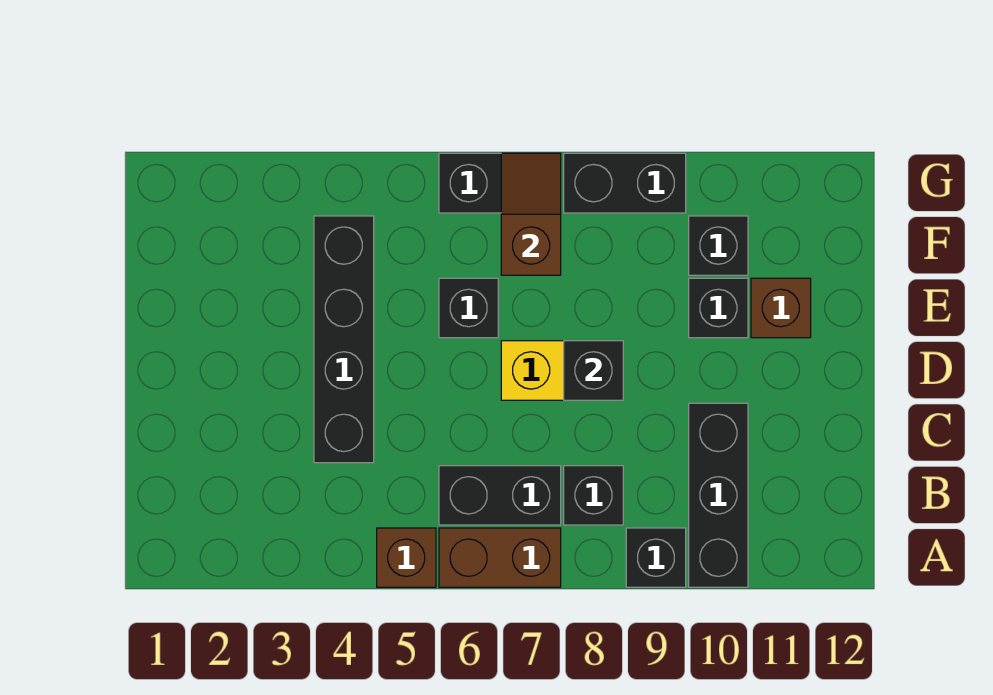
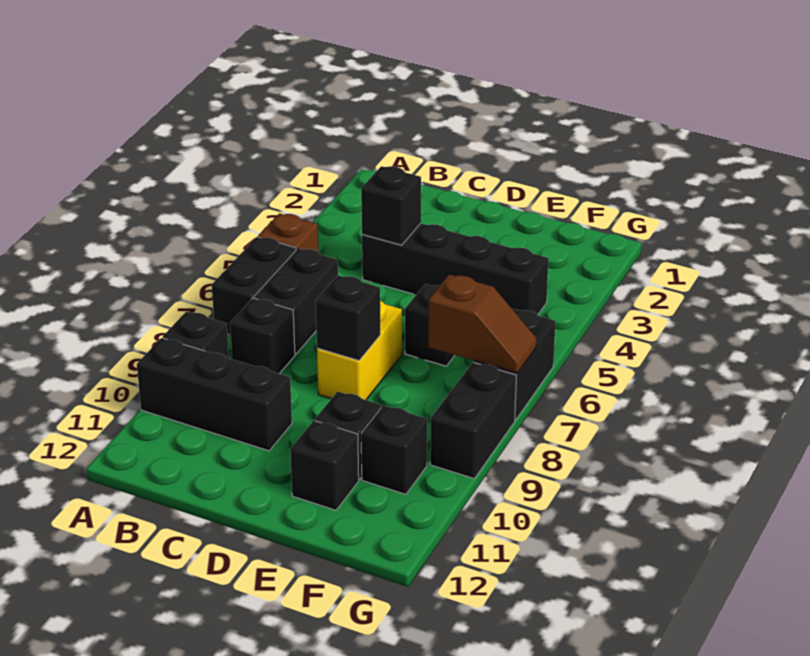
brown brick A6:A7 level 1 -> black brick A6:A7 level 1
none -> black brick C4 level 2
brown brick E11 level 1 -> black brick E11 level 1

